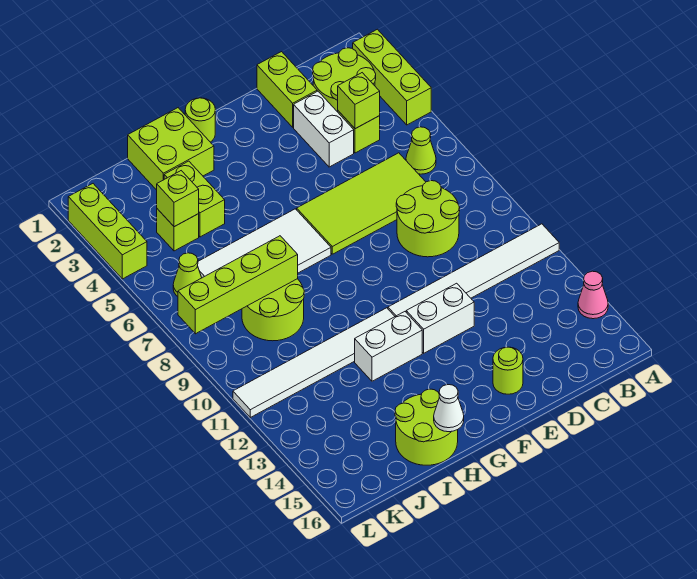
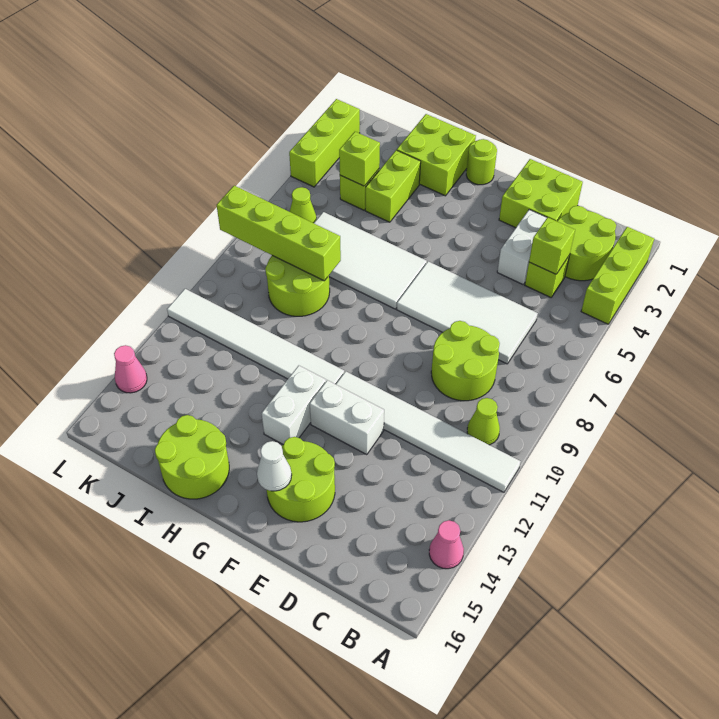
lime cone B6 level 1 -> lime cone B10 level 1
lime tile C6:F7 level 1 -> white tile C6:F7 level 1
lime brick D1:D2 level 1 -> lime brick D1:E2 level 1
lime round brick E15 level 1 -> lime round brick E14:F15 level 1
white brick G12:H12 level 1 -> white brick G12:G13 level 1
white cone H16 level 2 -> white cone F15 level 2
none -> pink cone L14 level 1

